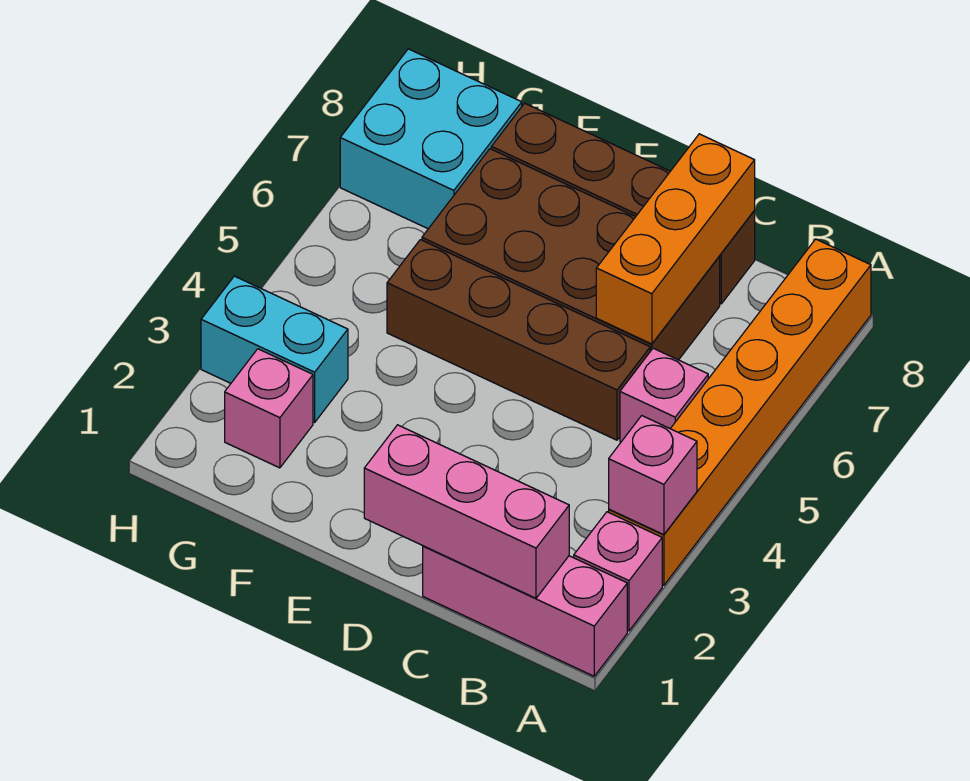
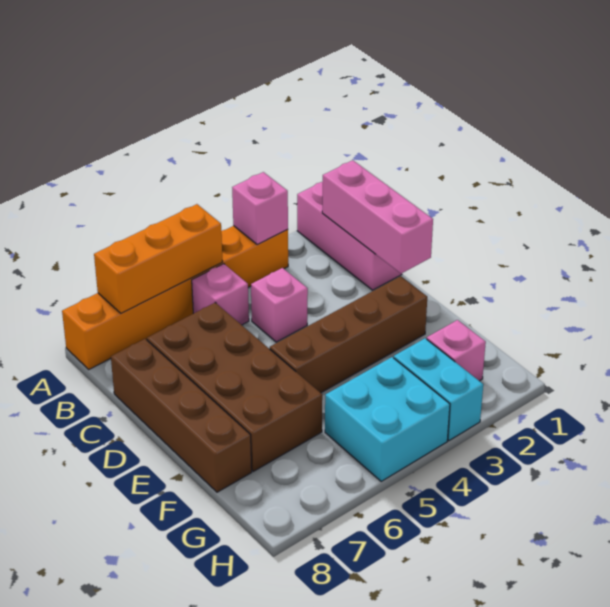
pink brick A2 level 1 -> pink brick C4 level 1
brown brick C5:F5 level 1 -> brown brick E2:E5 level 1
orange brick C6:C8 level 2 -> orange brick A5:A7 level 2
cyan brick G7:H8 level 1 -> cyan brick G4:H5 level 1

